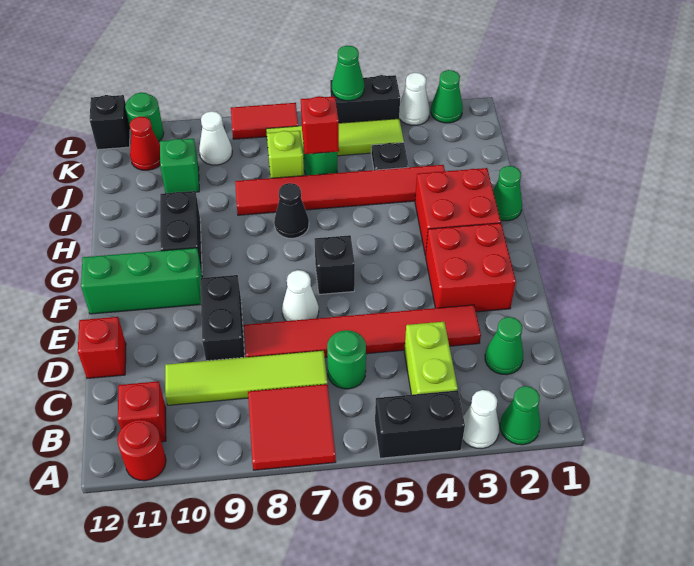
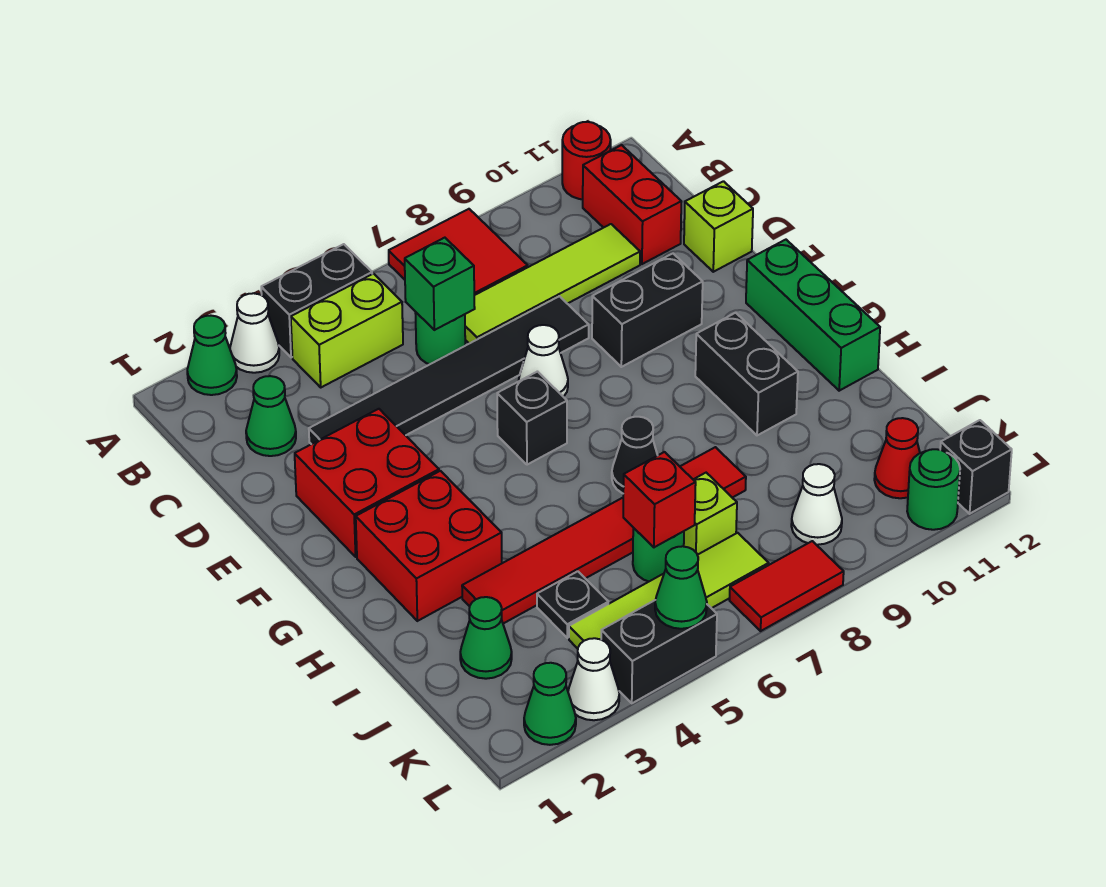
lime brick B4:C4 level 1 -> lime brick B4:B5 level 1
red brick B11 level 1 -> red brick B11:C11 level 1
red tile D3:D8 level 1 -> black tile D3:D8 level 1
black brick D9:E9 level 1 -> black brick E9:E10 level 1
red brick D12 level 1 -> lime brick D12 level 1
green brick F10:F12 level 1 -> green brick F12:H12 level 1
green cone H1 level 1 -> green cone J2 level 1
green brick J10 level 1 -> green brick C6 level 2

